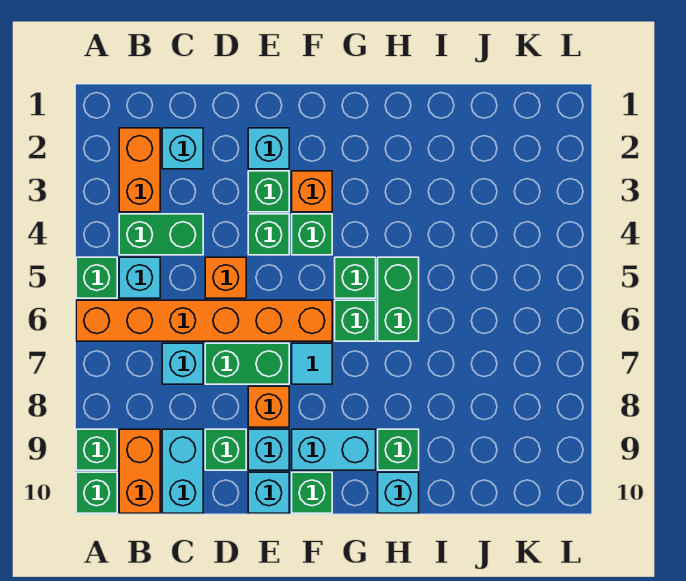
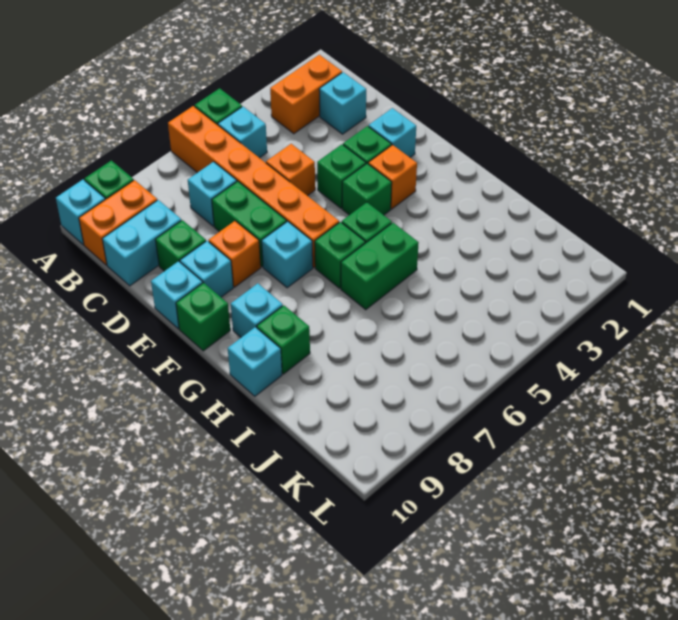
green brick A10 level 1 -> cyan brick A10 level 1
green brick B4:C4 level 1 -> none
cyan tile F7 level 1 -> cyan brick F7 level 1
cyan brick F9:G9 level 1 -> cyan brick G9 level 1

